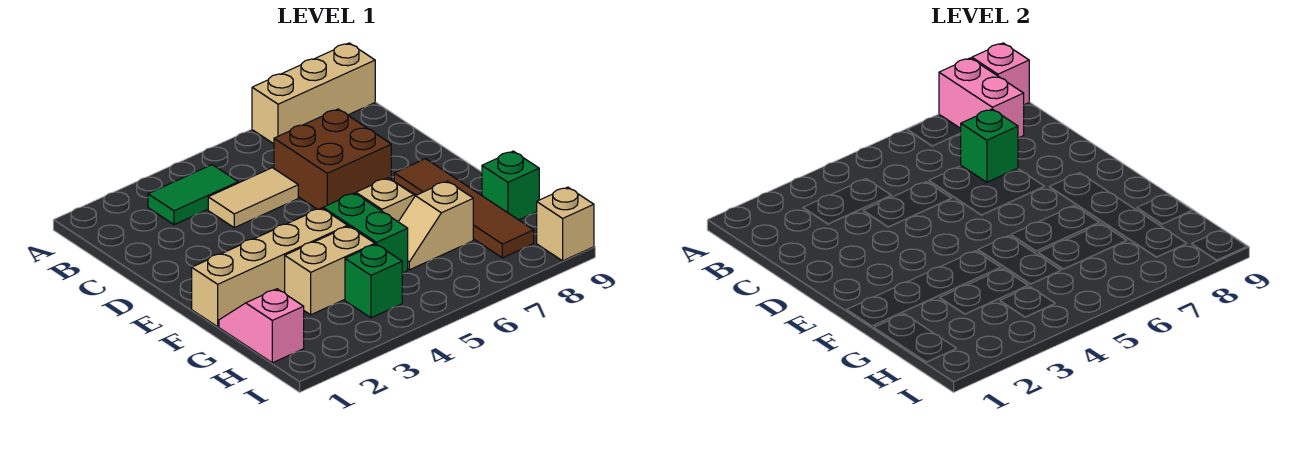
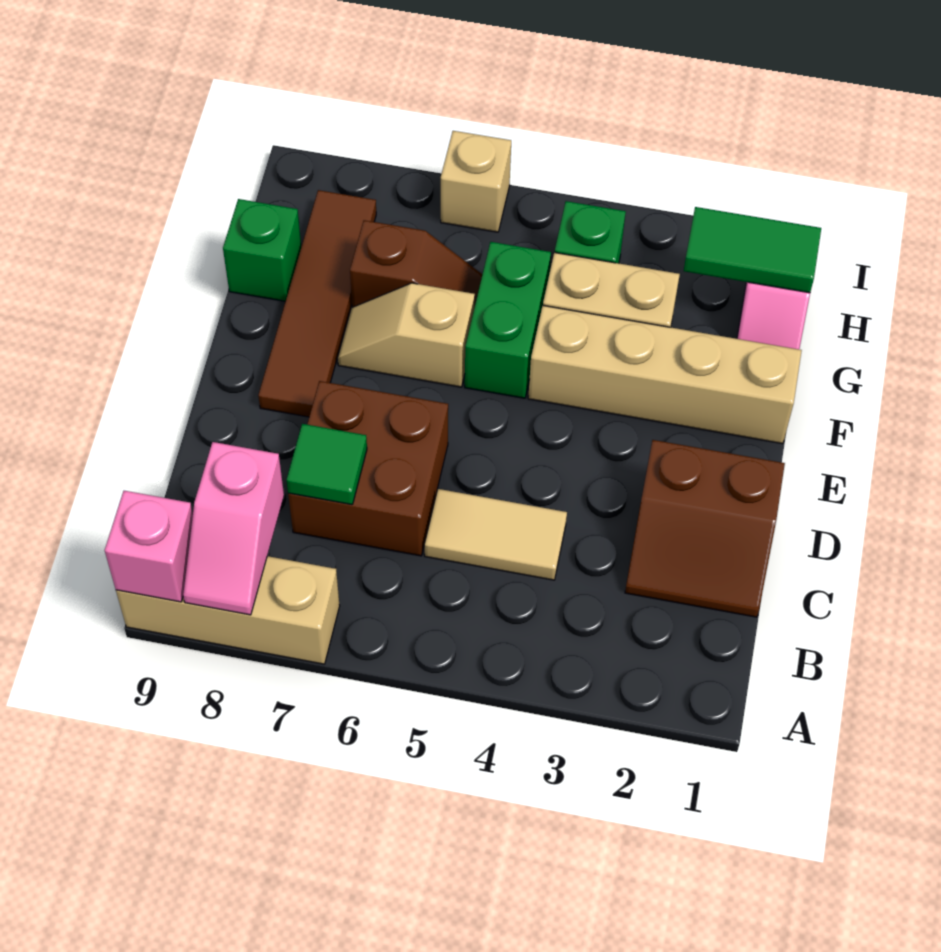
pink brick A8:B8 level 2 -> pink slope A8:B8 level 2 top B
green tile B3:B4 level 1 -> green tile H1:H2 level 2
none -> brown slope C1:D2 level 1 top D
green brick C7 level 2 -> green tile C7 level 2
tan slope G6:G7 level 1 top 7 -> brown slope G6:G7 level 1 top 7
tan brick I9 level 1 -> tan brick I6 level 1

